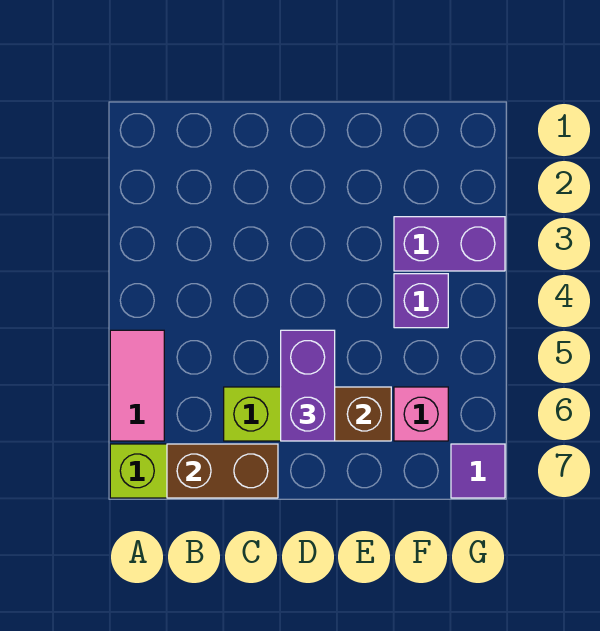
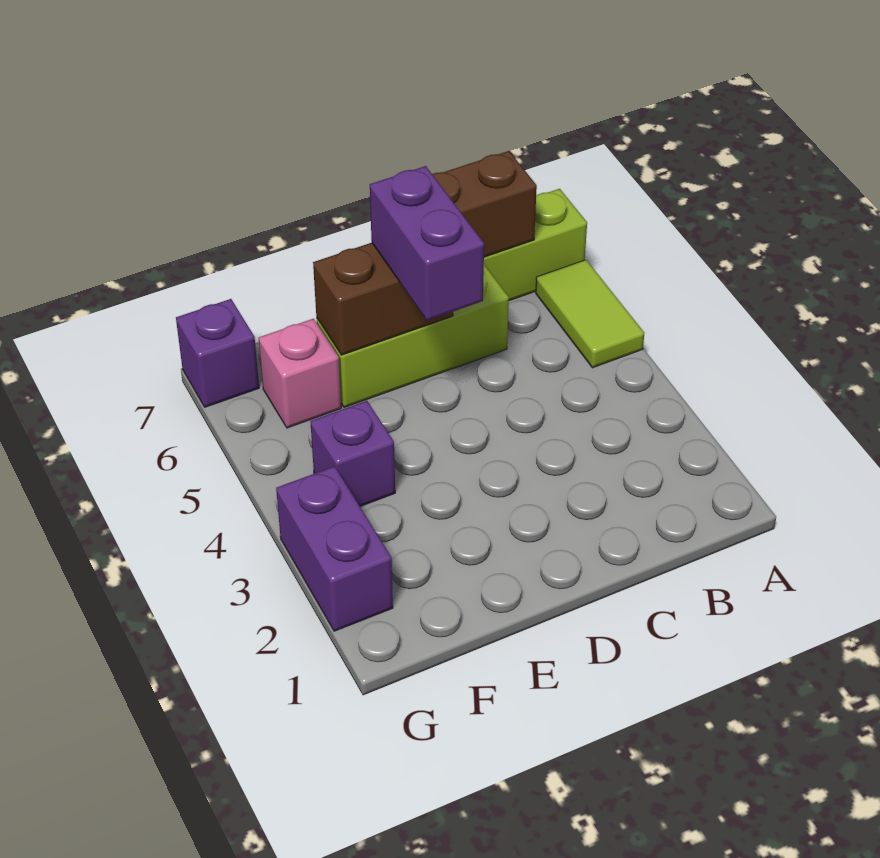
pink tile A5:A6 level 1 -> lime tile A5:A6 level 1
purple brick F3:G3 level 1 -> purple brick G2:G3 level 1
purple tile G7 level 1 -> purple brick G7 level 1

